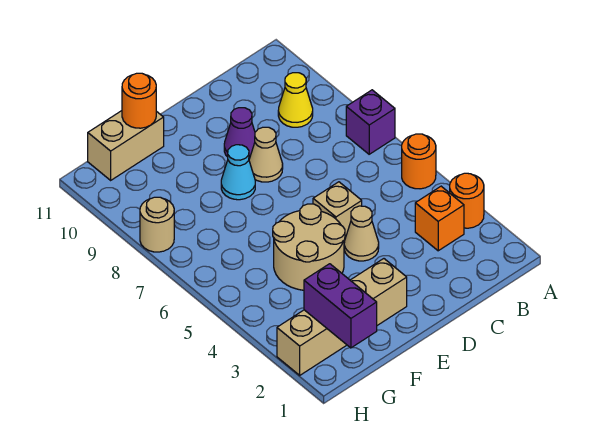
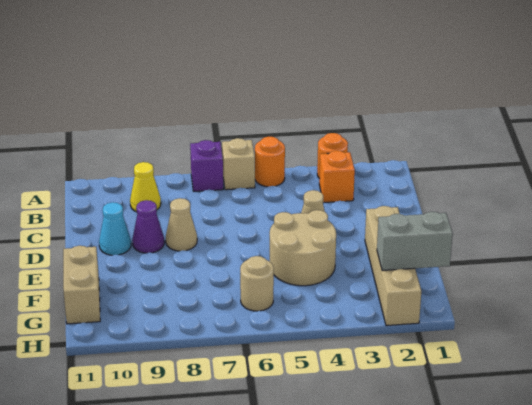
tan brick D5 level 1 -> tan brick A6 level 1
cyan cone E8 level 1 -> cyan cone D10 level 1
orange round brick F11 level 2 -> none
purple brick G1:G2 level 2 -> grey brick G1:G2 level 2
tan round brick H8 level 1 -> tan round brick G6 level 1

